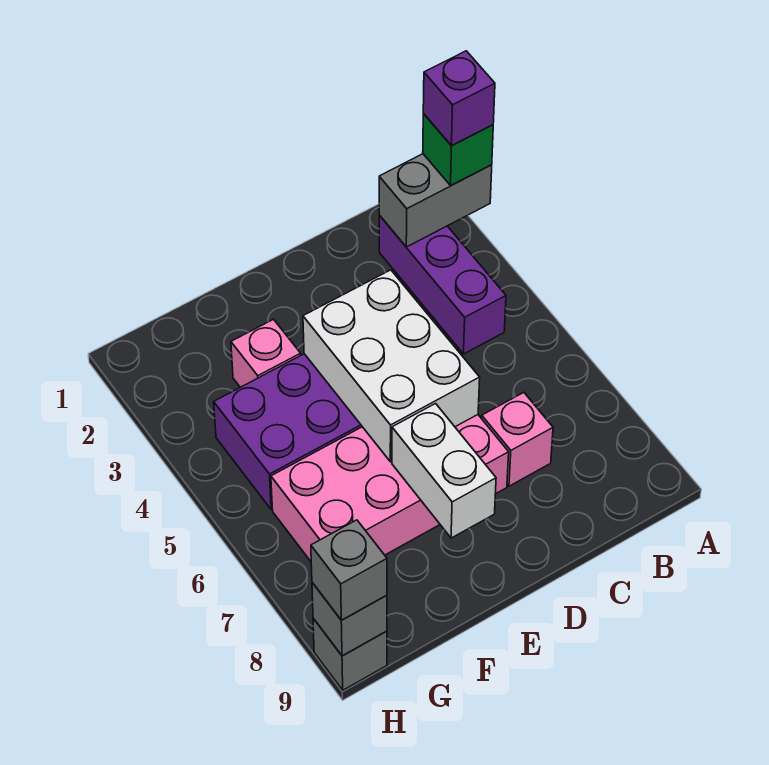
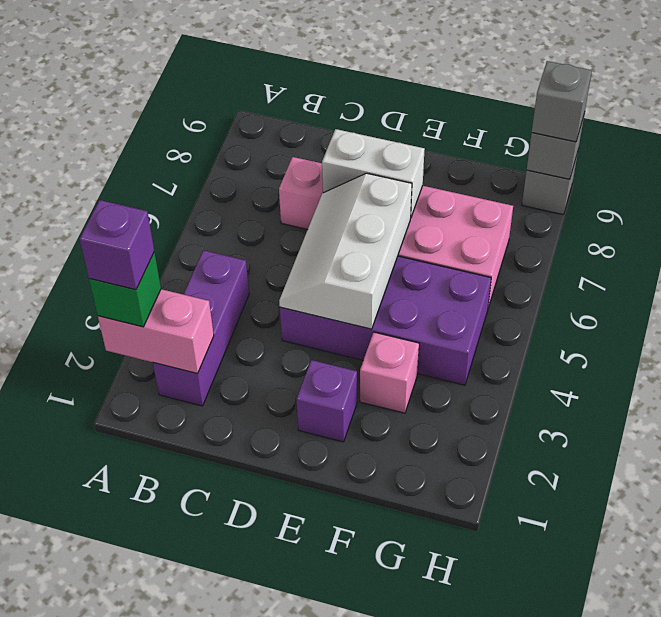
grey brick A2:B2 level 2 -> pink brick A2:B2 level 2
white brick D4:E6 level 2 -> white slope D4:E6 level 2 top E
none -> purple brick E2 level 1
white brick E7:E8 level 2 -> white brick D7:E7 level 2

